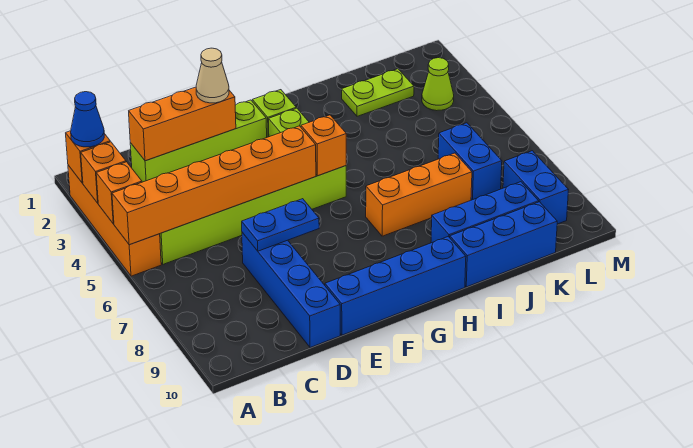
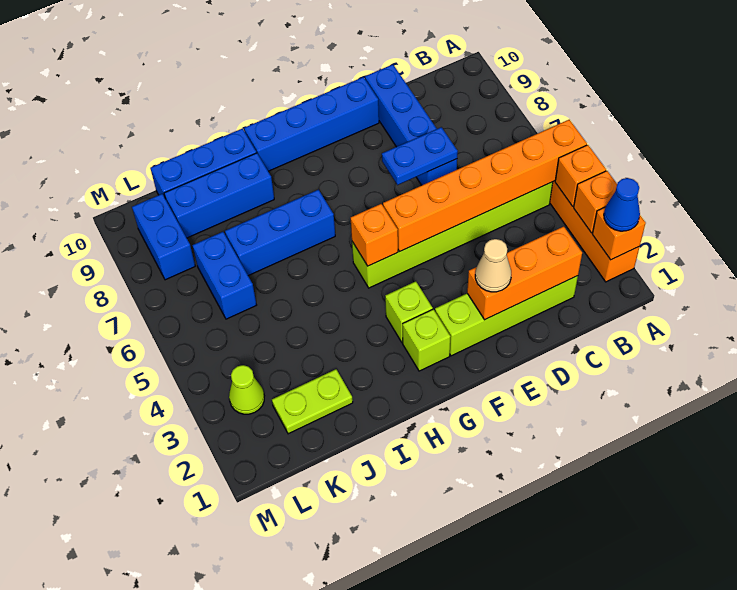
orange brick H7:J7 level 1 -> blue brick H7:J7 level 1

